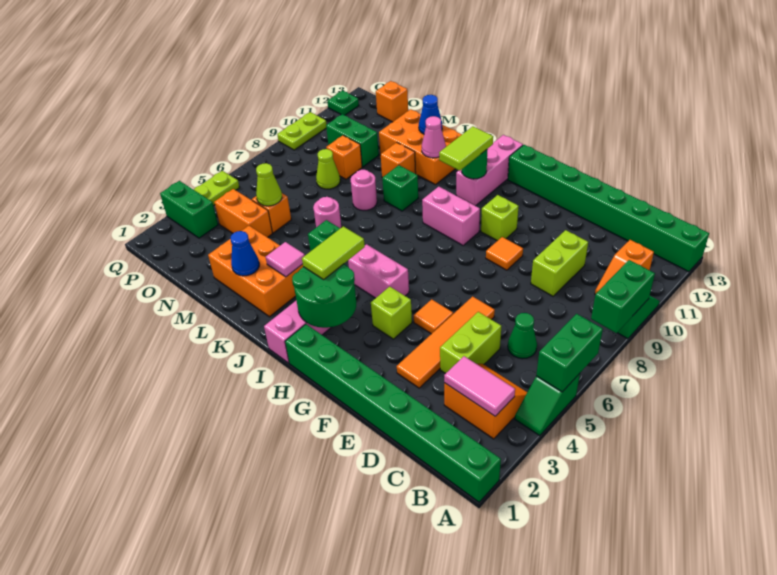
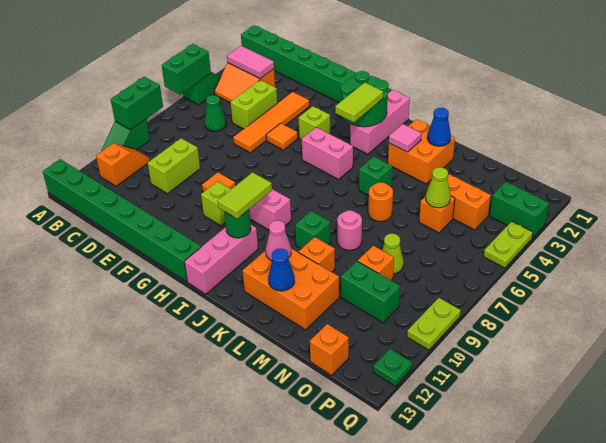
orange brick K2:M3 level 1 -> orange brick K2:L3 level 1
pink round brick L6 level 1 -> orange round brick L6 level 1

